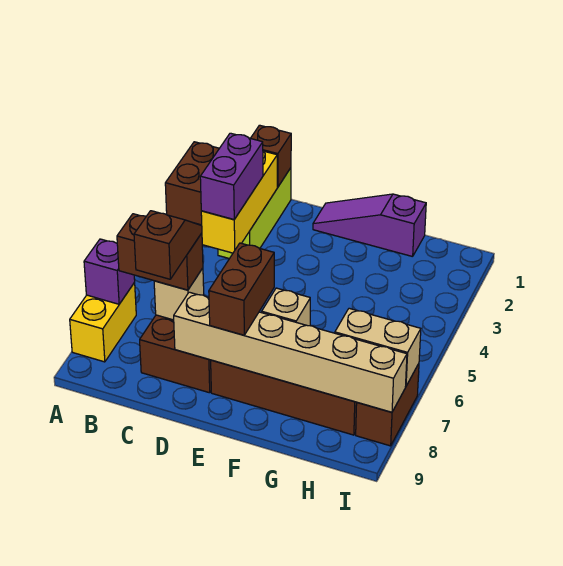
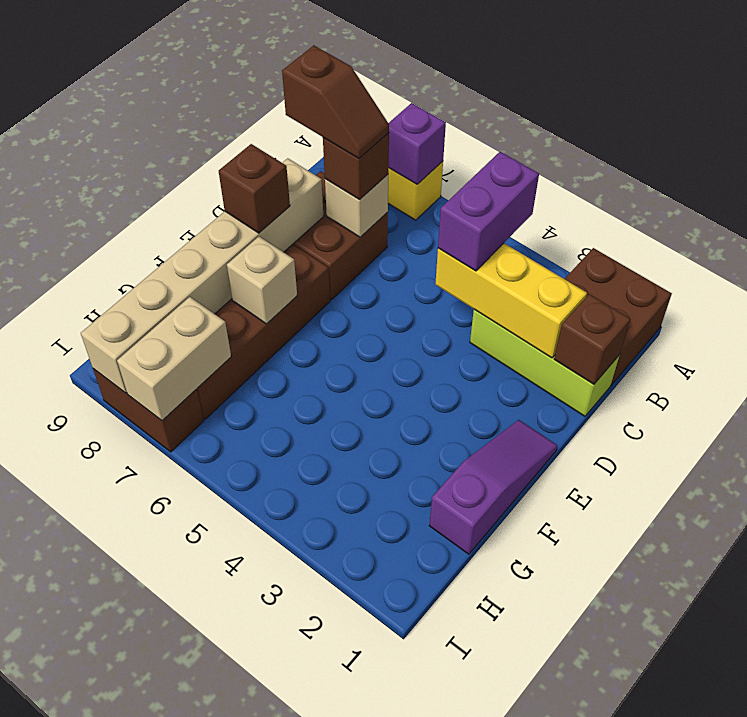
brown brick B7:C7 level 3 -> brown brick C7 level 3
purple brick C3:C4 level 3 -> purple brick B4:C4 level 3
brown brick E7:E8 level 3 -> brown brick E8 level 3

